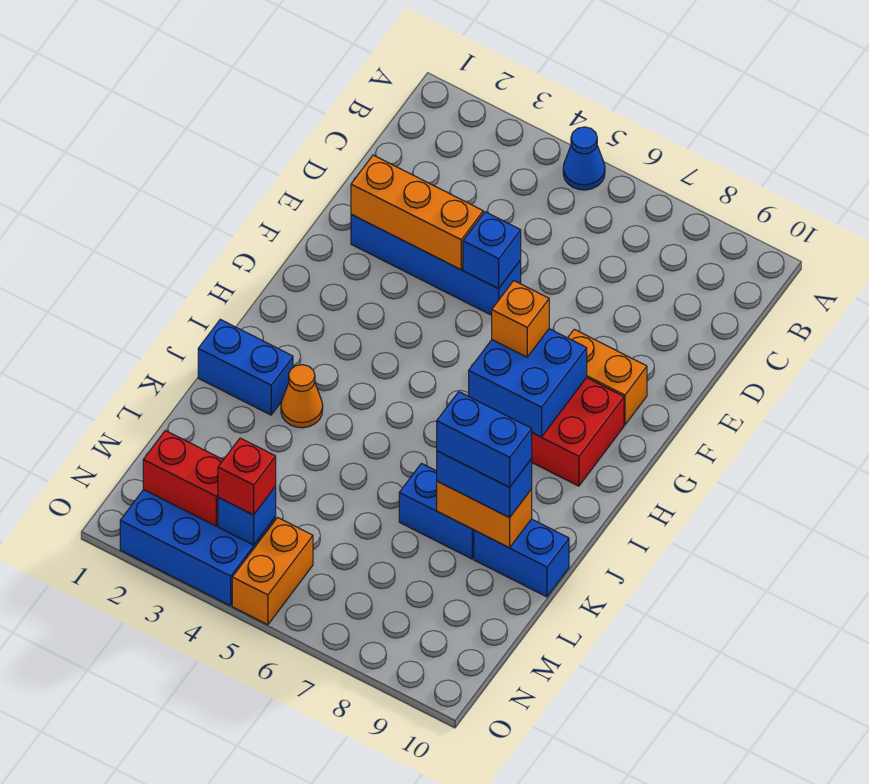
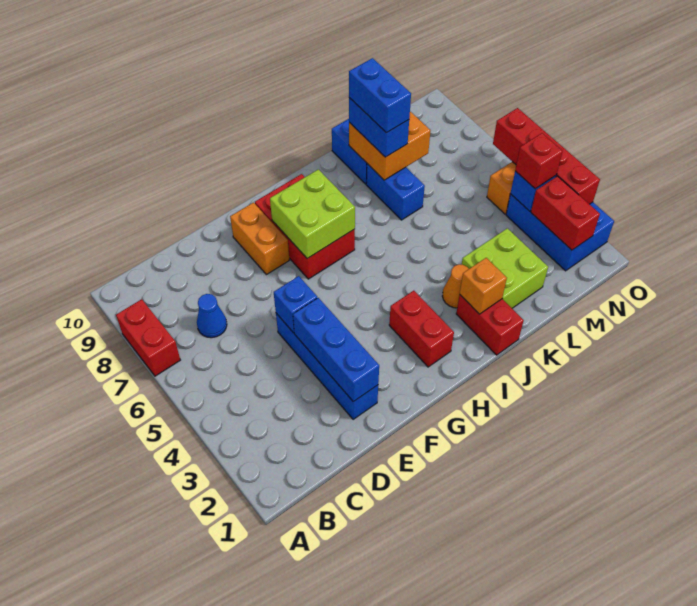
blue cone A5 level 1 -> blue cone C7 level 1
none -> red brick A7:A8 level 1
orange brick E2:E4 level 2 -> blue brick E2:E4 level 2
blue brick G7:H8 level 2 -> lime brick G7:H8 level 2
orange brick G7 level 3 -> orange brick J2 level 2
none -> red brick H2:H3 level 1
blue brick J1:J2 level 1 -> red brick J1:J2 level 1
none -> lime brick K2:L3 level 1
orange brick K8:K9 level 2 -> orange brick K8:L9 level 2
none -> red brick O3:O6 level 2

